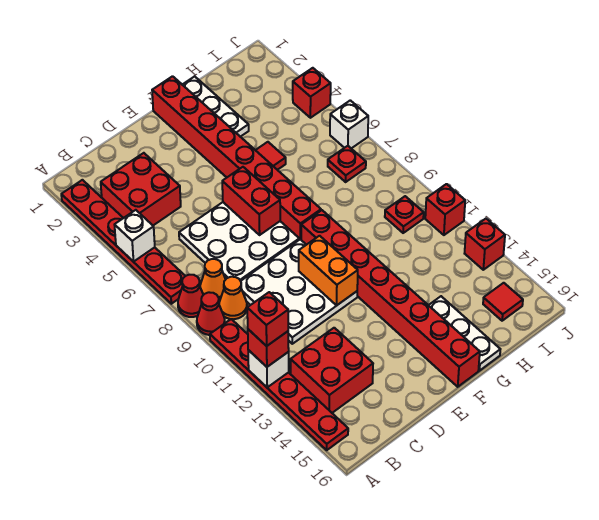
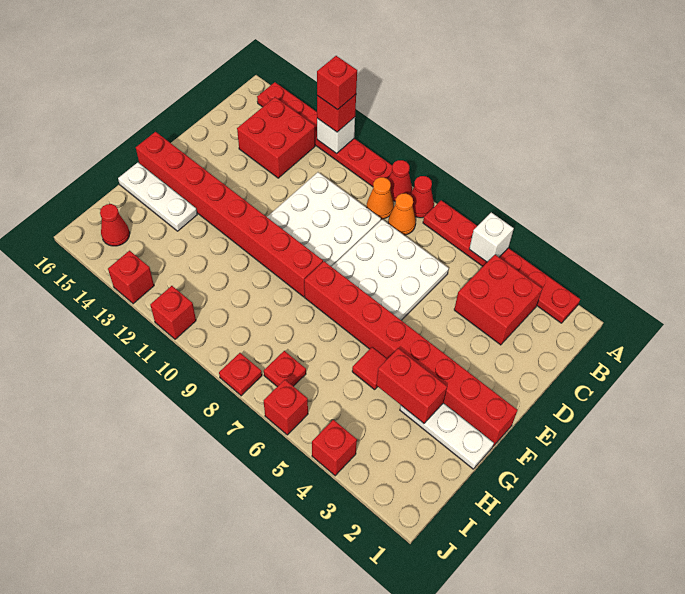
red brick E6:E7 level 2 -> red brick G3:G4 level 2
orange brick E10:E11 level 2 -> none
red plate I10 level 1 -> red plate J8 level 1
red tile I15 level 1 -> red cone I15 level 1
white brick J6 level 1 -> red brick J6 level 1

